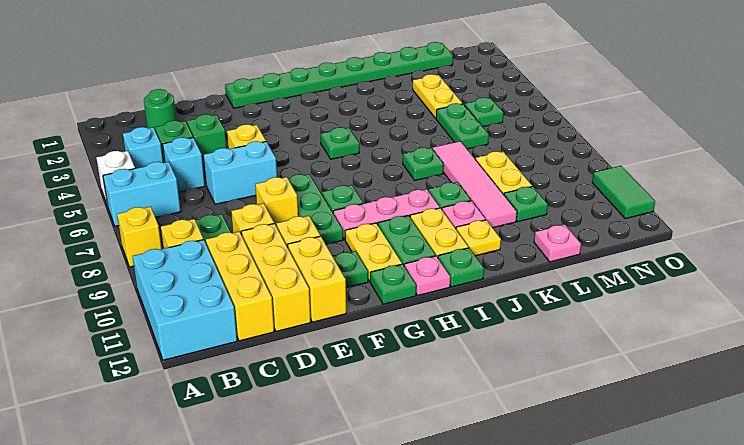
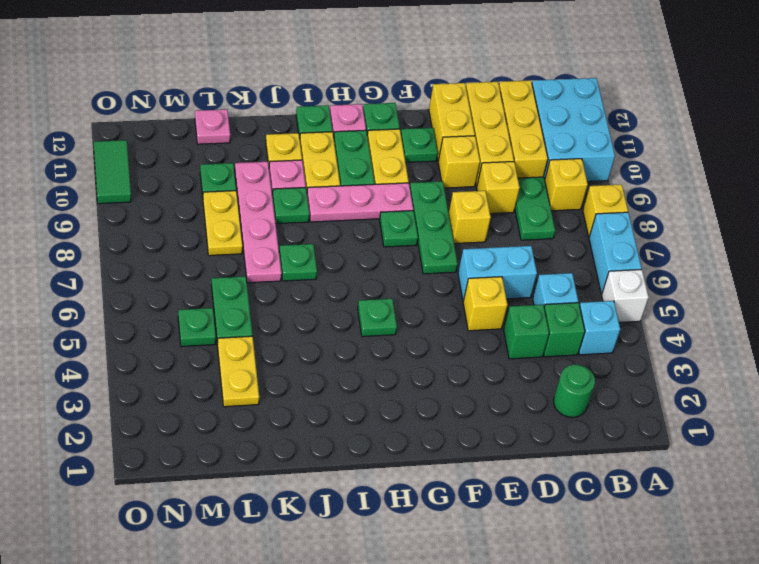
cyan brick A6:B6 level 1 -> cyan brick A6:A7 level 1
green plate F1:M1 level 1 -> none
pink tile K7:K10 level 1 -> pink plate K7:K10 level 1

